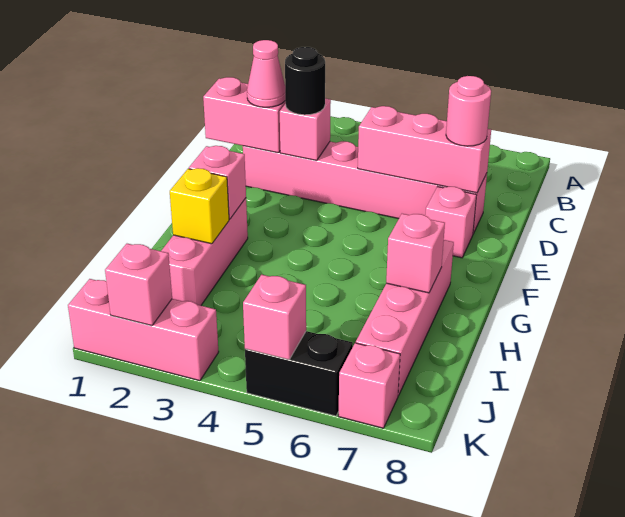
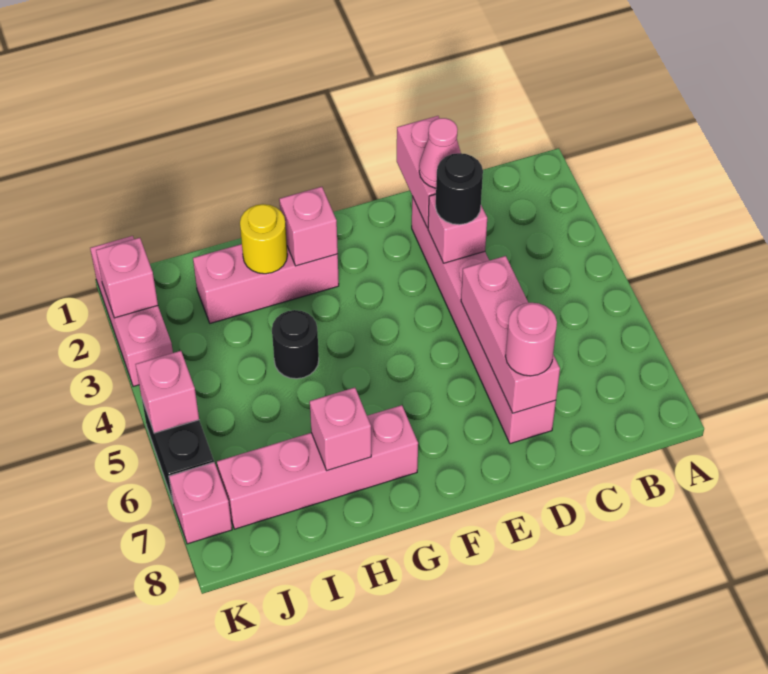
pink brick E7 level 1 -> none
yellow brick H2 level 2 -> yellow round brick H2 level 2
none -> black round brick H4 level 1

